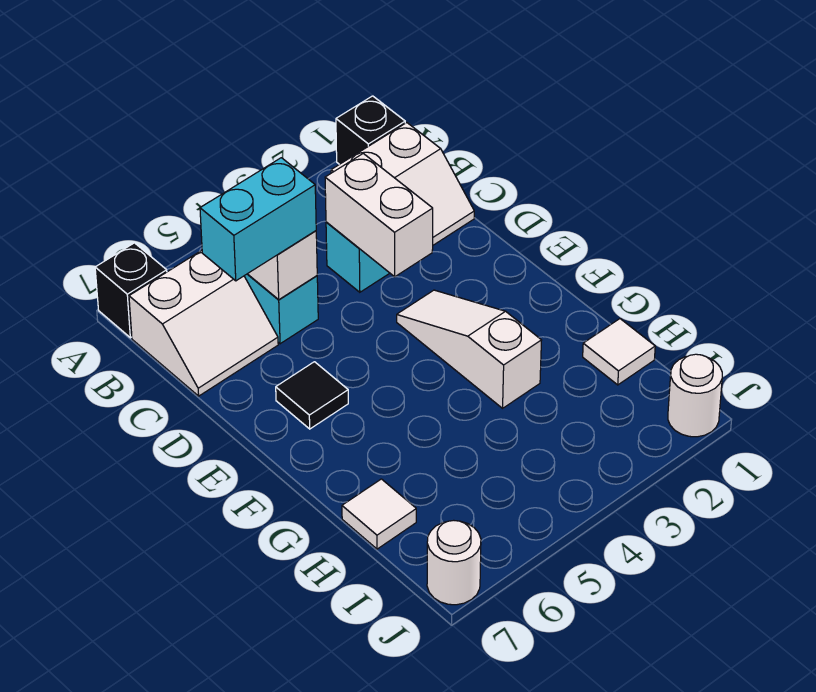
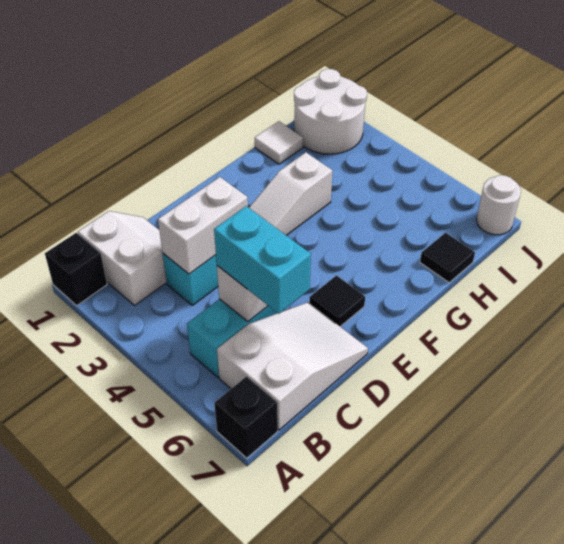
white slope B6:C7 level 1 top B -> white slope B6:D7 level 1 top B
white tile H7 level 1 -> black tile H7 level 1
white round brick J1 level 1 -> white round brick I1:J2 level 1

